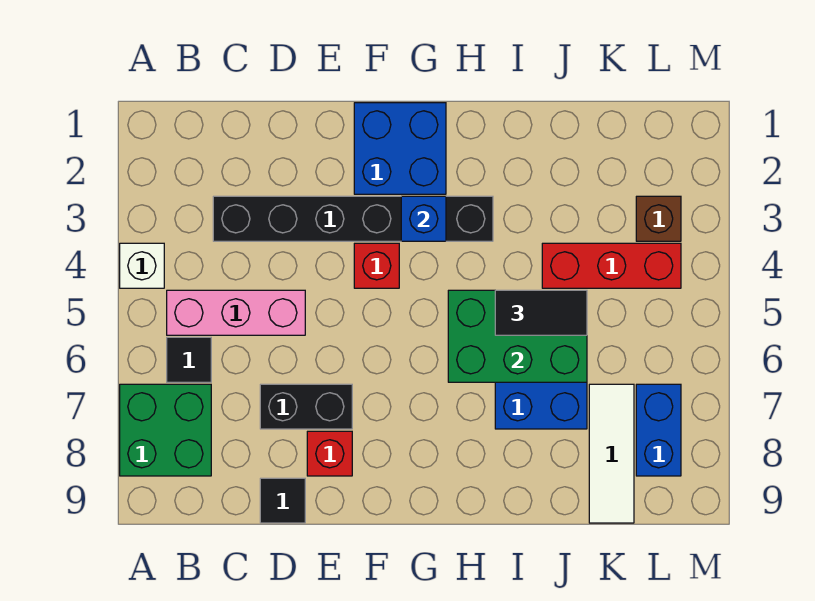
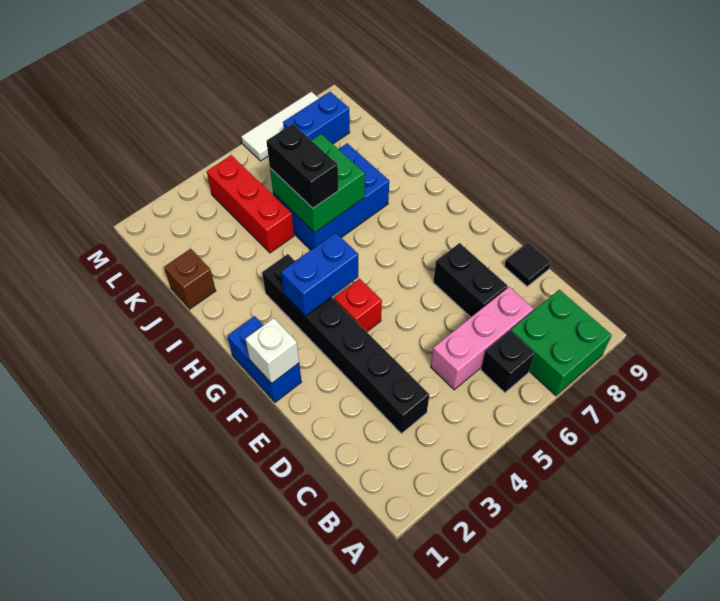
white brick A4 level 1 -> white brick F1 level 2
pink brick B5:D5 level 1 -> pink brick C5:C7 level 1
black tile B6 level 1 -> black brick B6 level 1
red brick E8 level 1 -> none
blue brick F1:G2 level 1 -> blue brick F1:G1 level 1
blue brick G3 level 2 -> blue brick G3:G4 level 2
green brick H5:J6 level 2 -> green brick I5:J6 level 2
black tile I5:J5 level 3 -> black brick I5:J5 level 3
white tile K7:K9 level 1 -> white tile M6:M8 level 1
brown brick L3 level 1 -> brown brick J1 level 1

